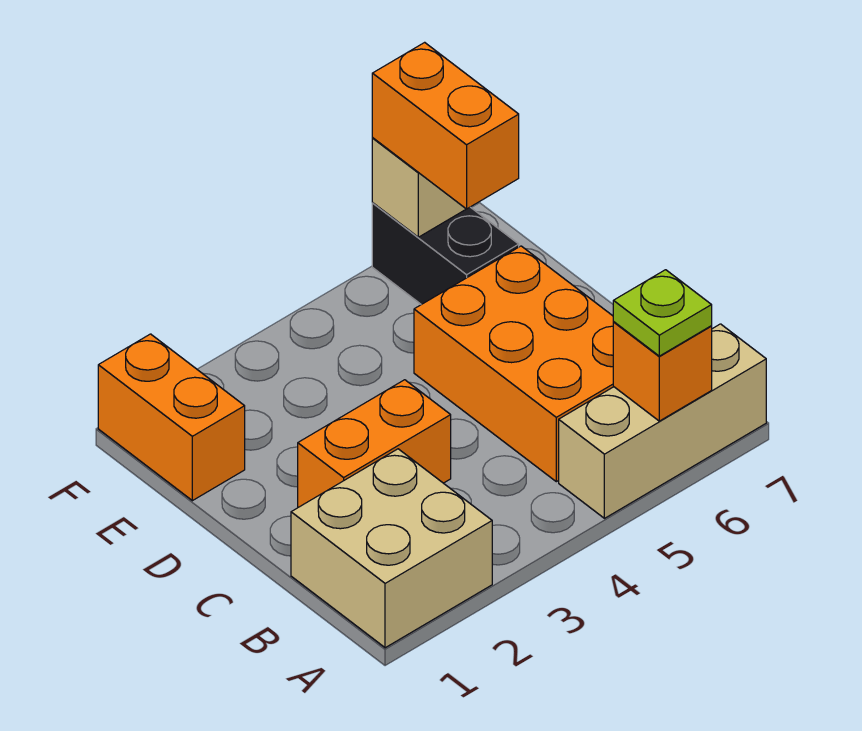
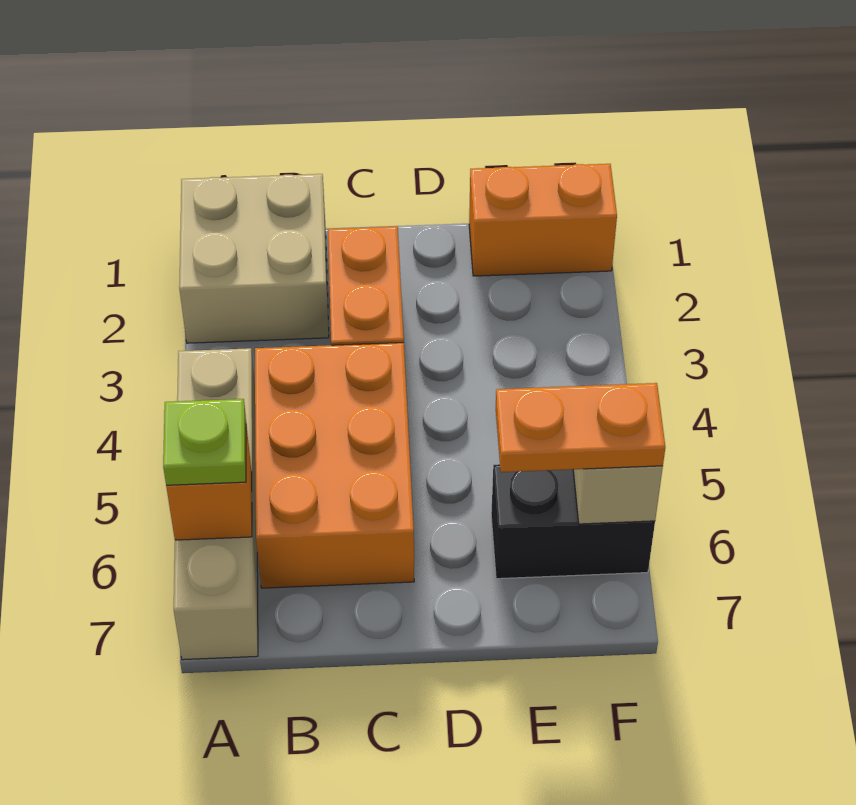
tan brick A5:A7 level 1 -> tan brick A4:A7 level 1
orange brick B5:D6 level 1 -> orange brick B4:C6 level 1
orange brick E6:F6 level 3 -> orange plate E6:F6 level 3

